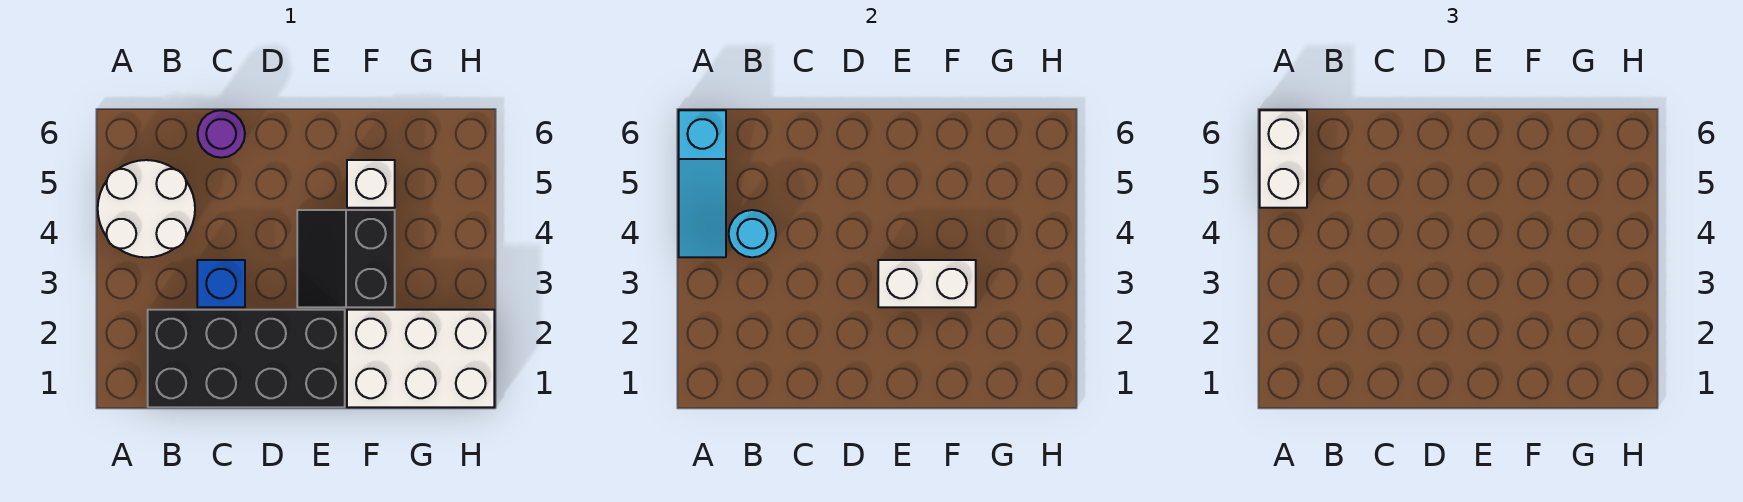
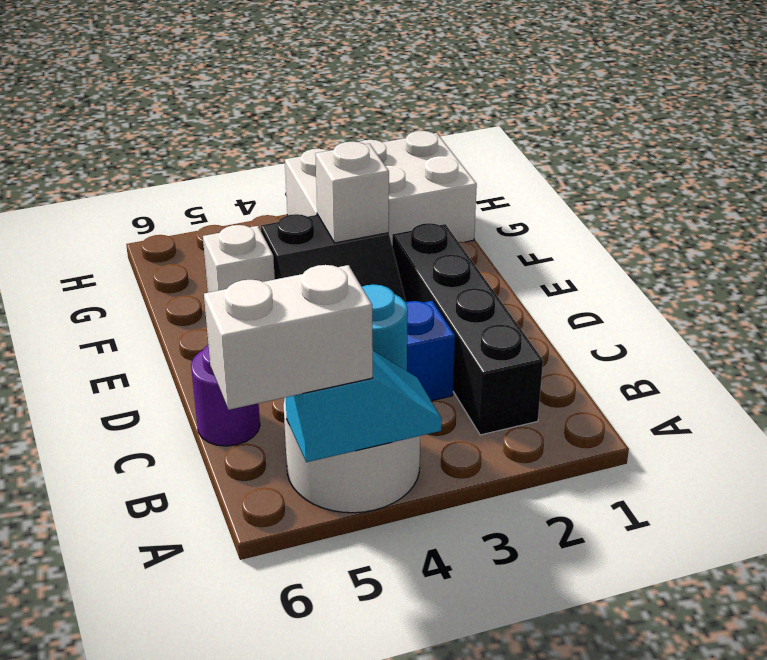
cyan slope A4:A6 level 2 top 6 -> cyan slope A4:A5 level 2 top 5
black brick B1:E2 level 1 -> black brick B2:E2 level 1
white brick E3:F3 level 2 -> white brick F3 level 2
white brick F1:H2 level 1 -> white brick G1:H3 level 1

